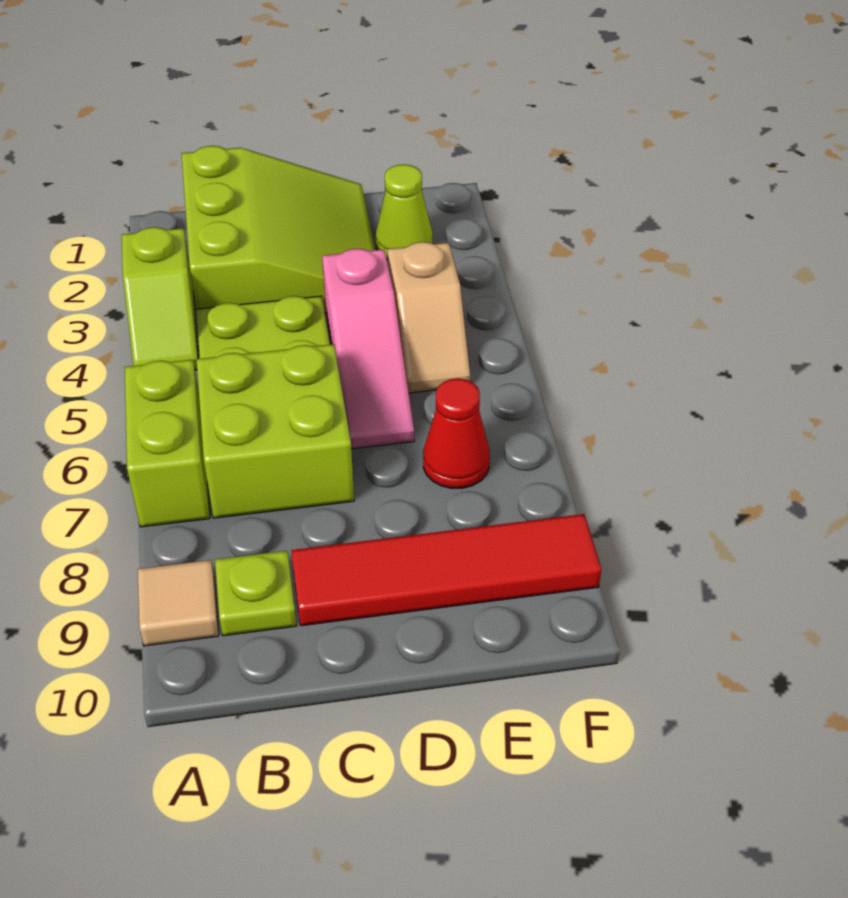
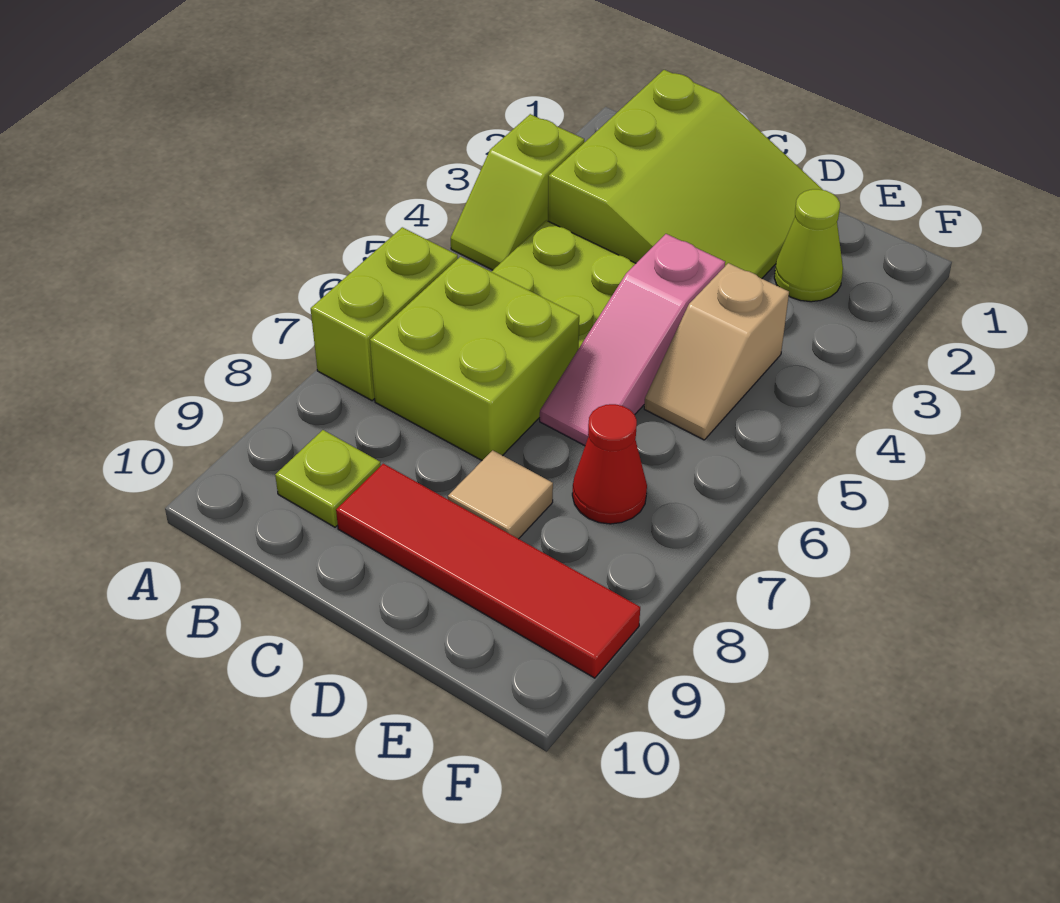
tan tile A9 level 1 -> tan tile D8 level 1

